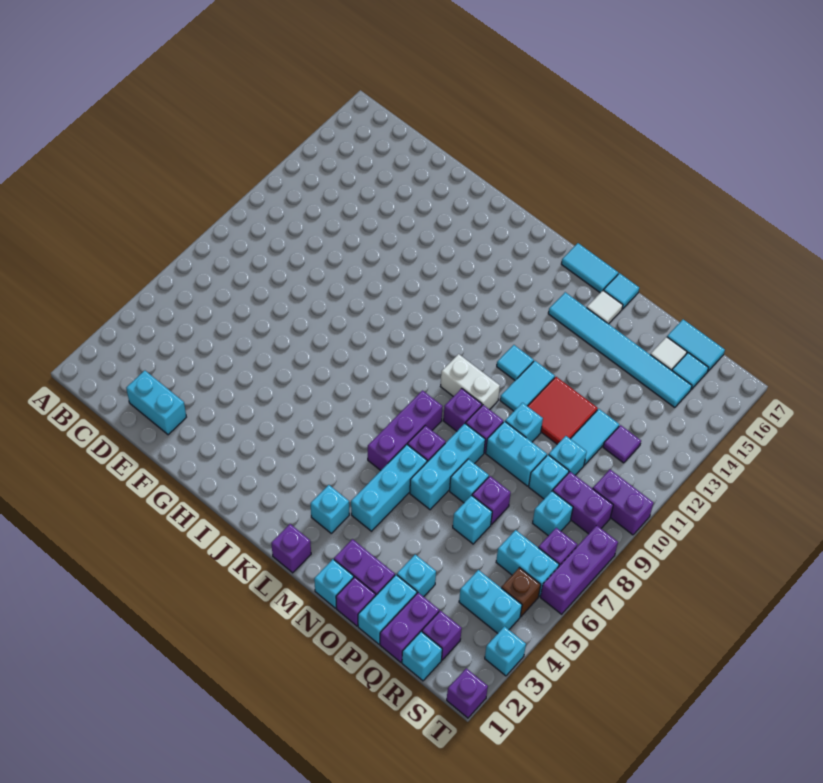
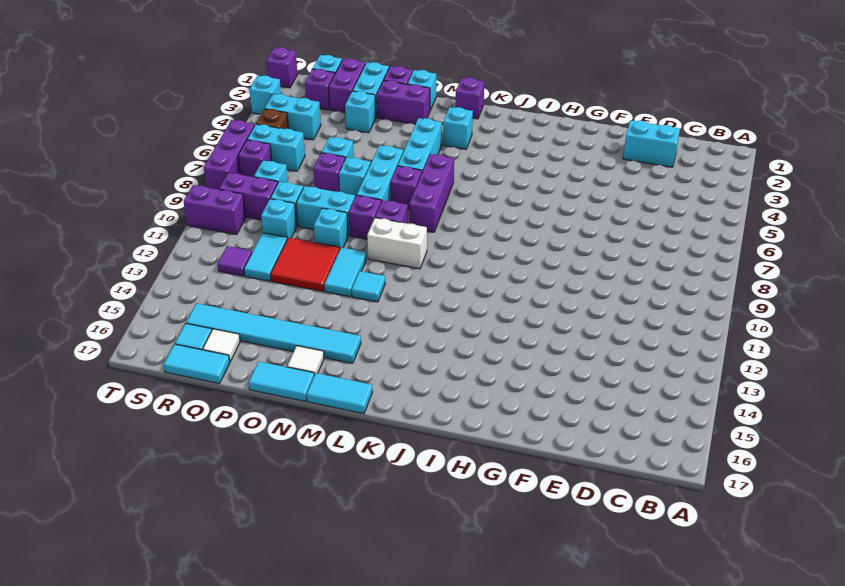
cyan tile N17 level 1 -> cyan tile N17:O17 level 1

